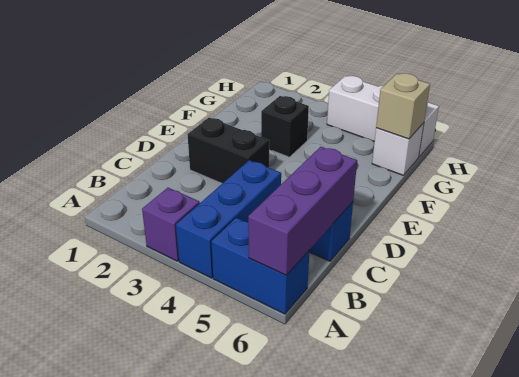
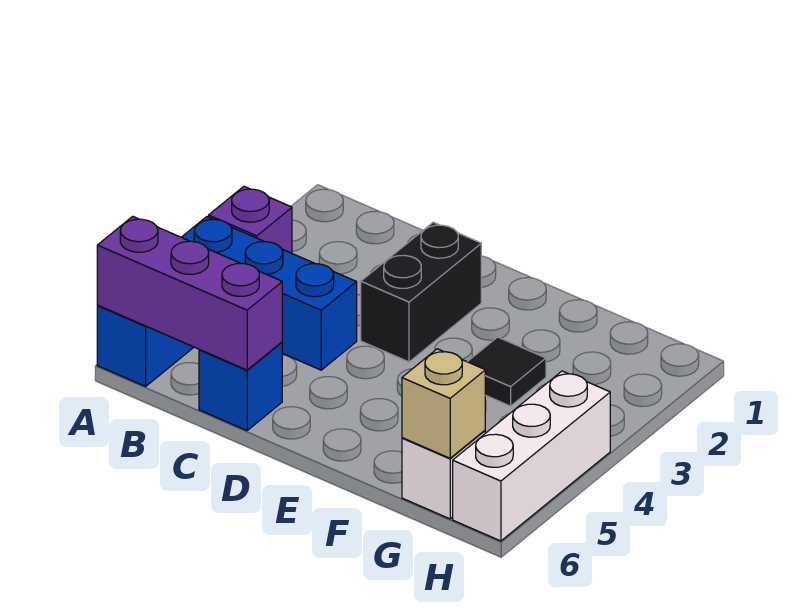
black brick F3 level 1 -> black tile F3 level 1

